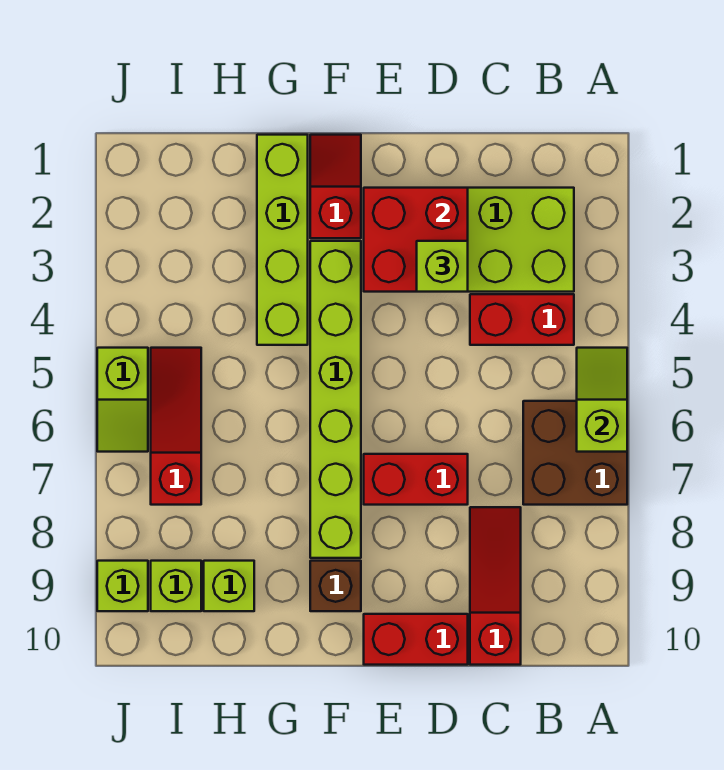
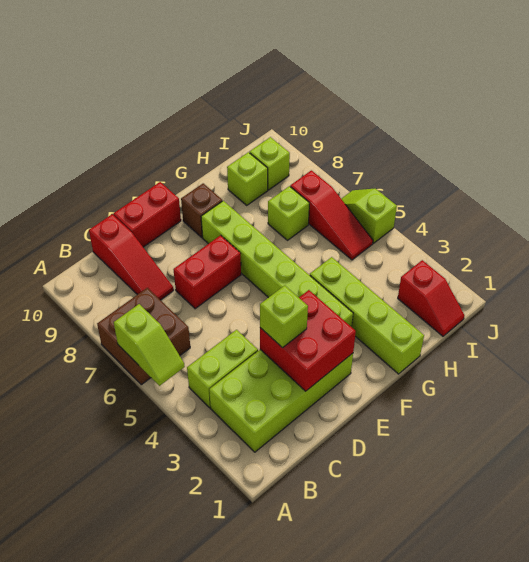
red brick B4:C4 level 1 -> lime brick B4:C4 level 1
red slope F1:F2 level 1 top 2 -> red slope I1:I2 level 1 top 2
lime brick J9 level 1 -> lime brick H7 level 1

